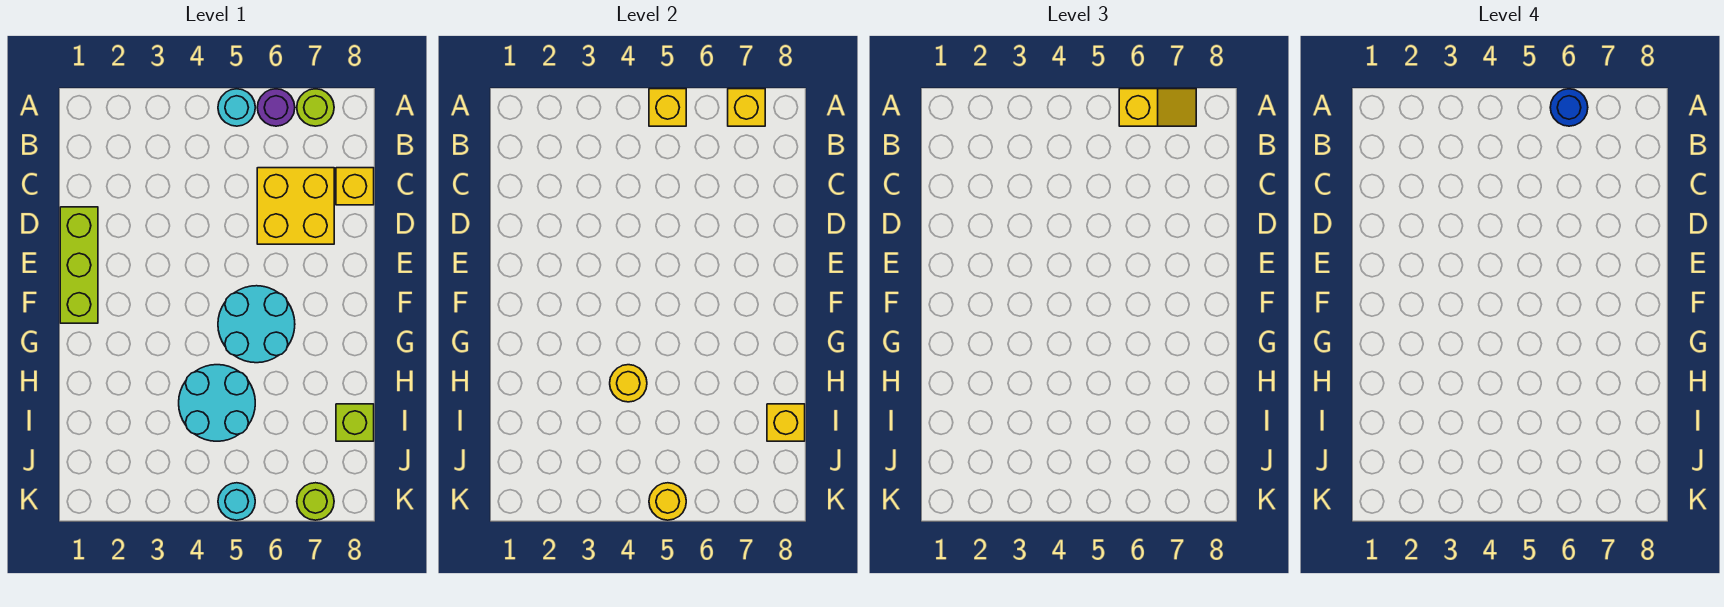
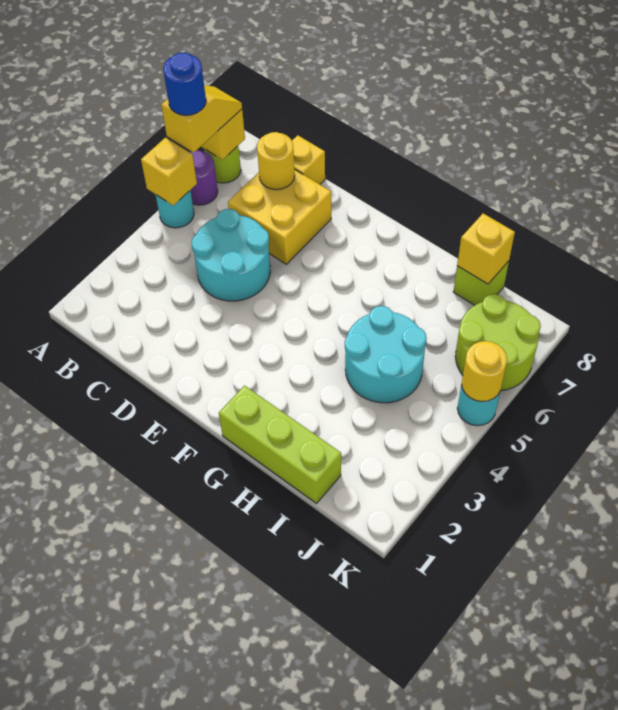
lime brick D1:F1 level 1 -> lime brick G1:I1 level 1
cyan round brick F5:G6 level 1 -> cyan round brick C4:D5 level 1
yellow round brick H4 level 2 -> yellow round brick C7 level 2
lime round brick K7 level 1 -> lime round brick J6:K7 level 1

